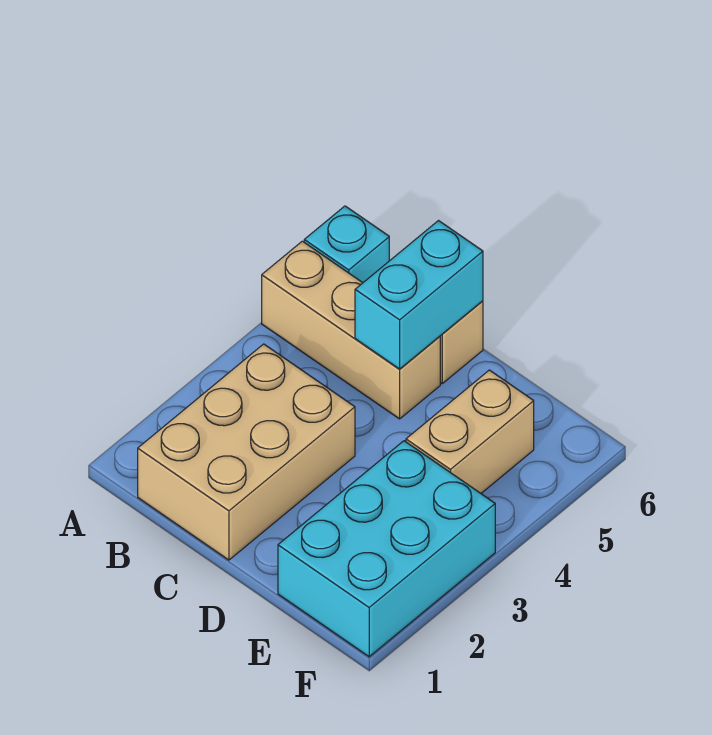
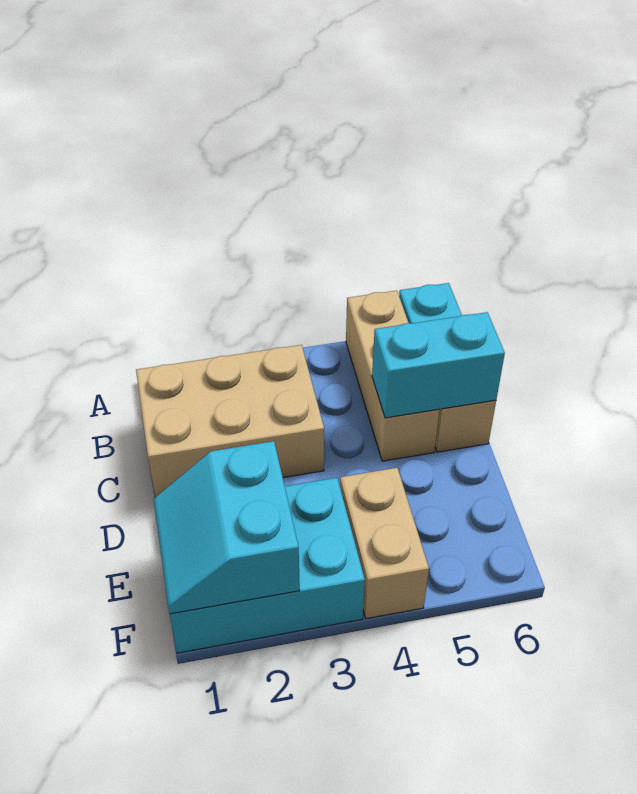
none -> cyan slope E1:F2 level 2 top 2
tan brick E4:E5 level 1 -> tan brick E4:F4 level 1

